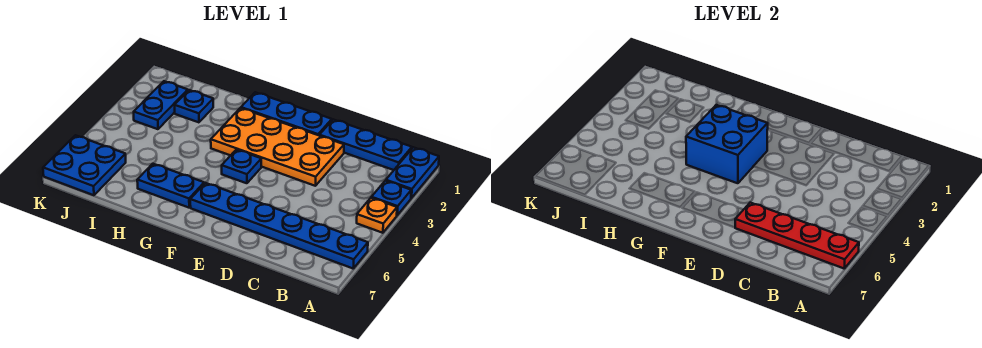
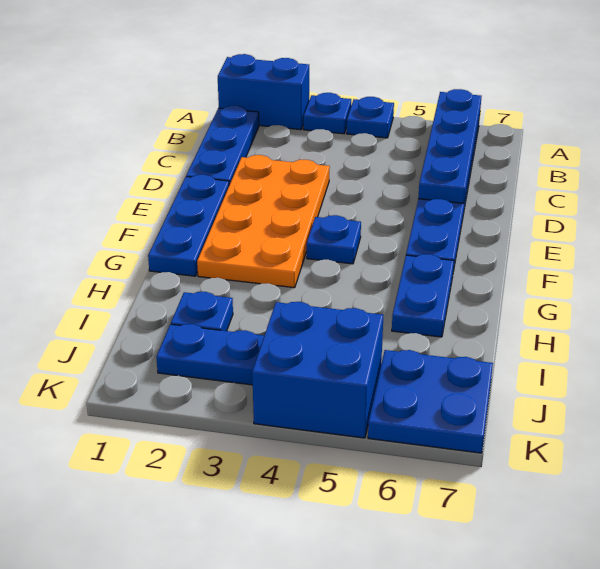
blue plate A1:A2 level 1 -> blue brick A1:A2 level 1
orange plate A4 level 1 -> blue plate A4 level 1
red plate A6:D6 level 2 -> blue plate A6:D6 level 2
blue brick F3:G4 level 2 -> blue brick J4:K5 level 1

